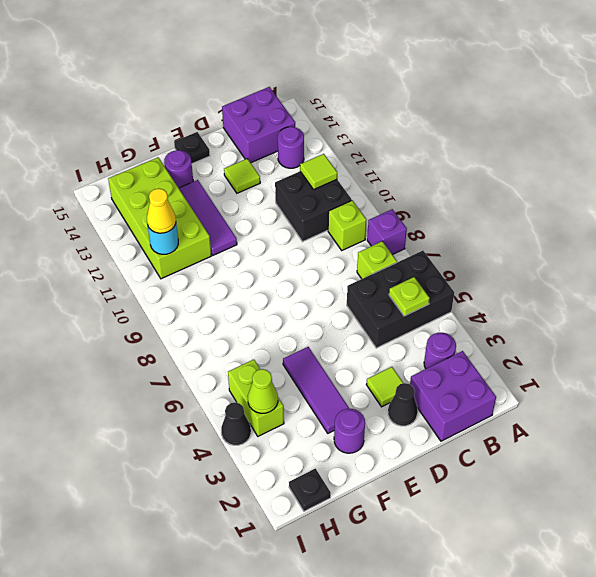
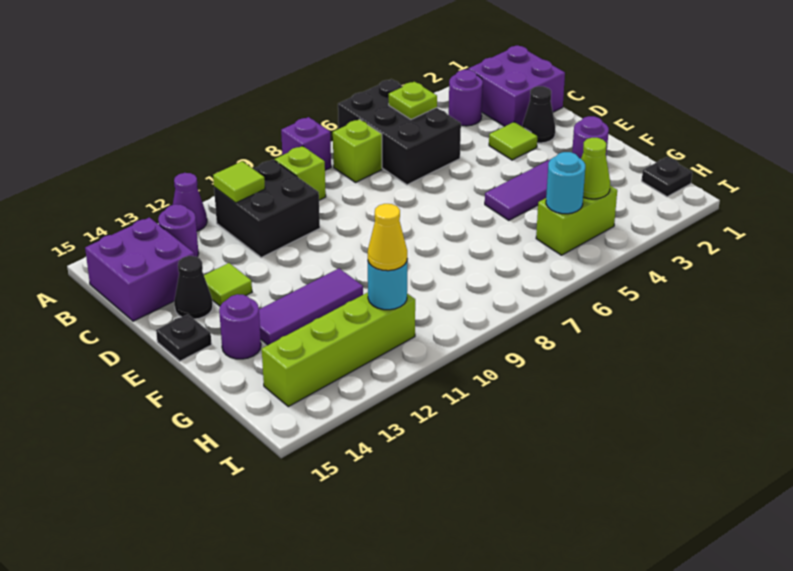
none -> purple cone A12 level 1
lime brick G11:H14 level 1 -> lime brick H11:H14 level 1
none -> cyan round brick H5 level 2
black cone I4 level 1 -> black cone D14 level 1

